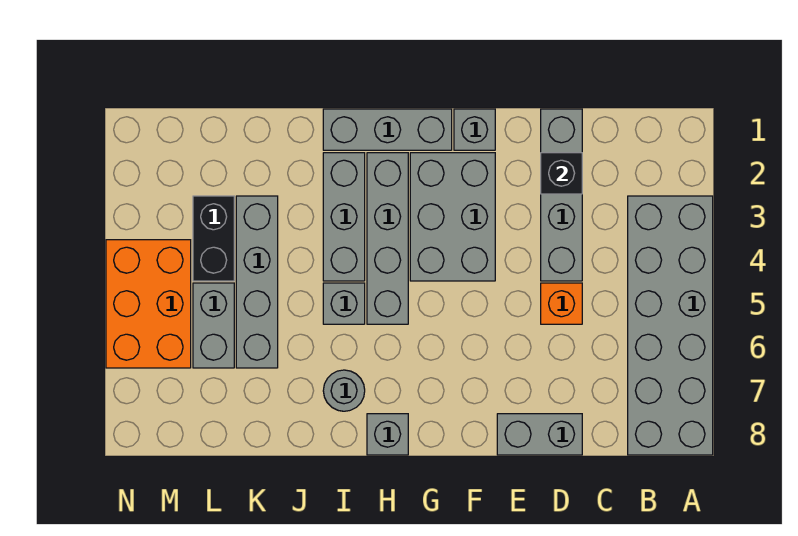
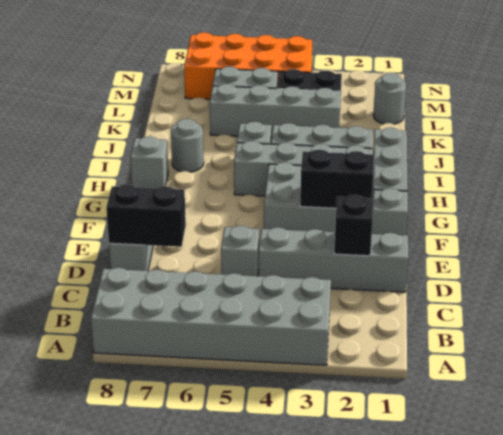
orange brick D5 level 1 -> grey brick D5 level 1
none -> black brick D7:D8 level 2
none -> black brick F2:F3 level 2
none -> grey round brick L1 level 1
orange brick M4:N6 level 1 -> orange brick M4:N7 level 1

